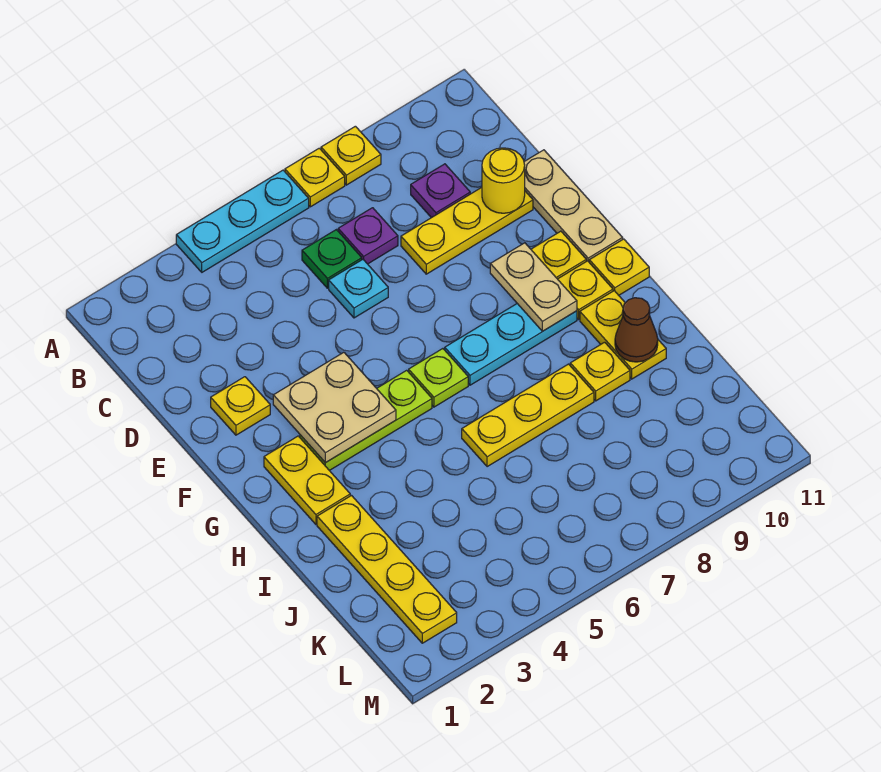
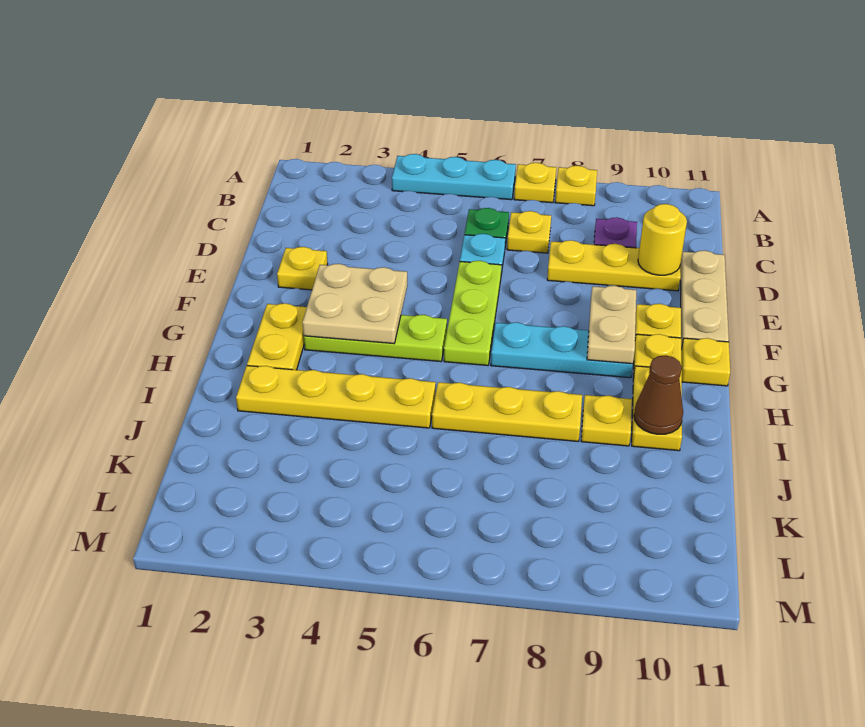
purple plate C7 level 1 -> yellow plate C7 level 1
lime plate G6 level 1 -> lime plate E6:G6 level 1
yellow plate I2:L2 level 1 -> yellow plate I2:I5 level 1

